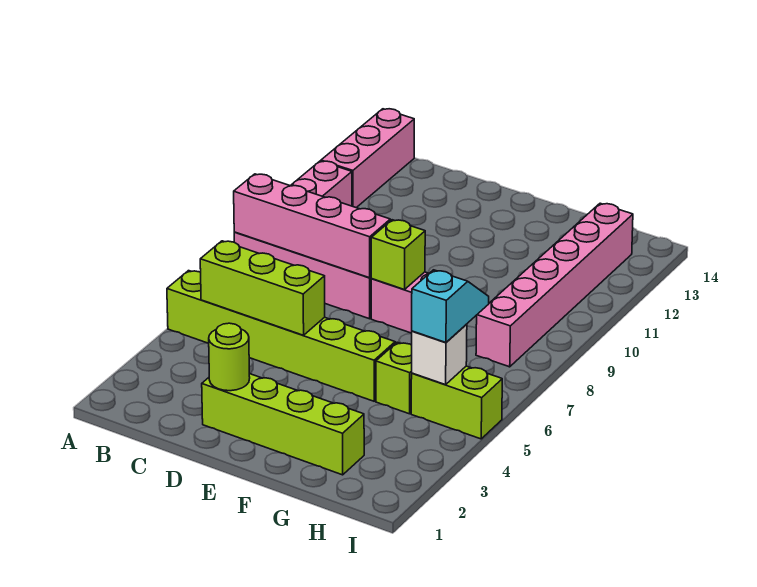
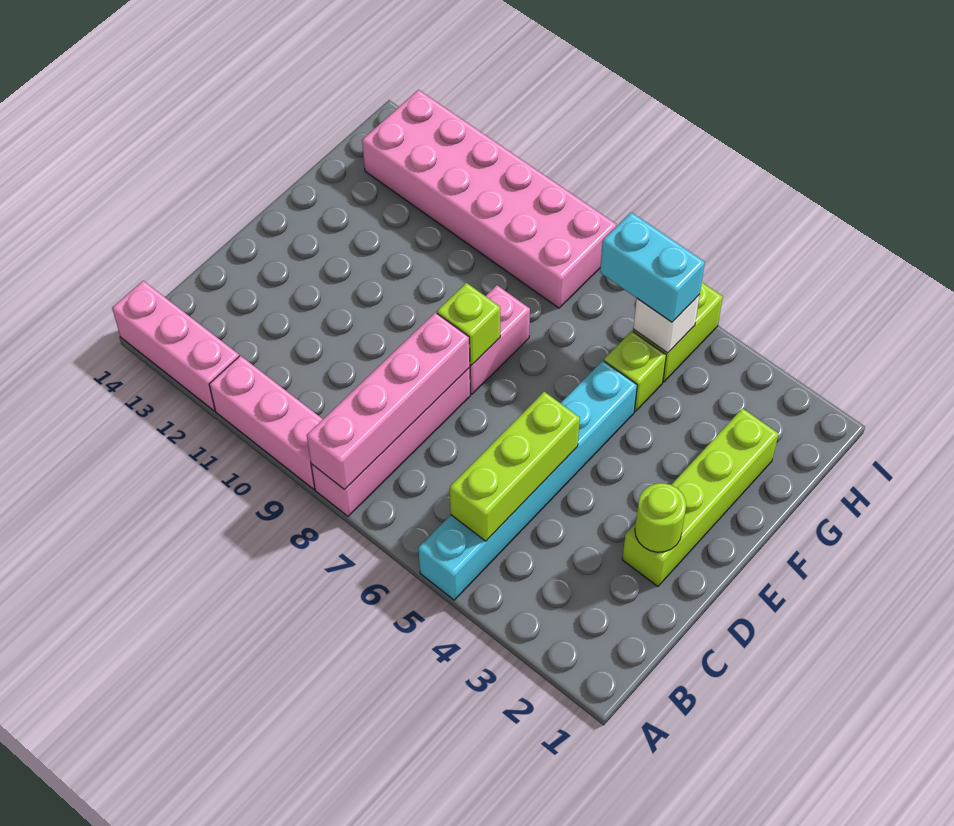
lime brick A5:F5 level 1 -> cyan brick A5:F5 level 1
cyan slope H5:H6 level 3 top 5 -> cyan brick H5:H6 level 3
pink brick H8:H13 level 1 -> pink brick H8:I13 level 1

